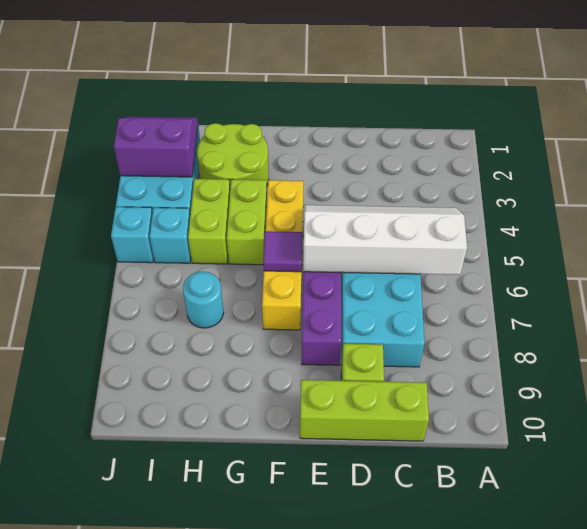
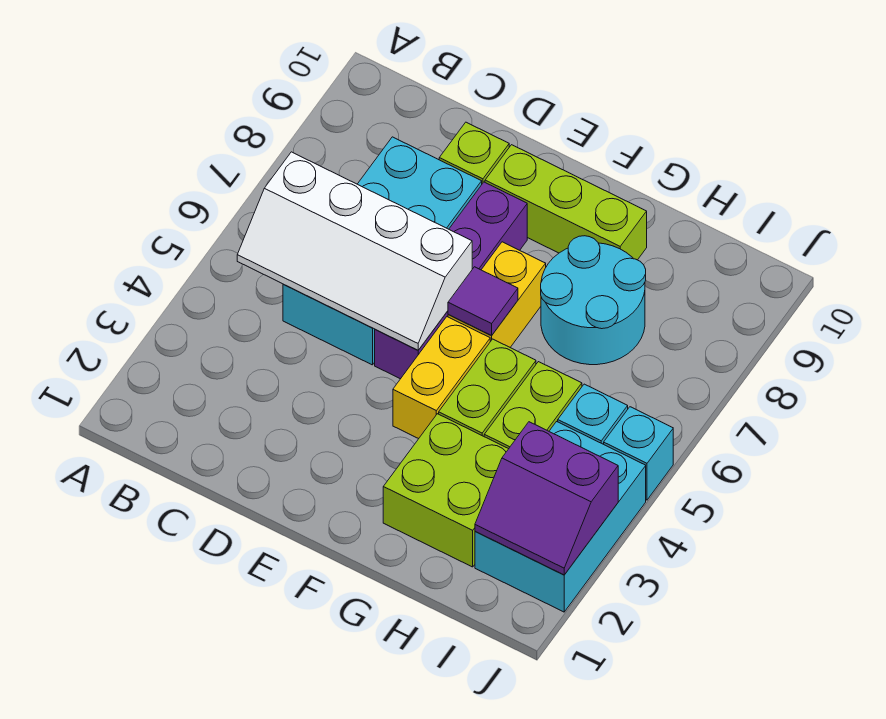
lime brick C10:E10 level 1 -> lime brick E9:G9 level 1
lime round brick G2:H3 level 1 -> lime brick G2:H3 level 1
cyan round brick H7 level 1 -> cyan round brick G7:H8 level 1

